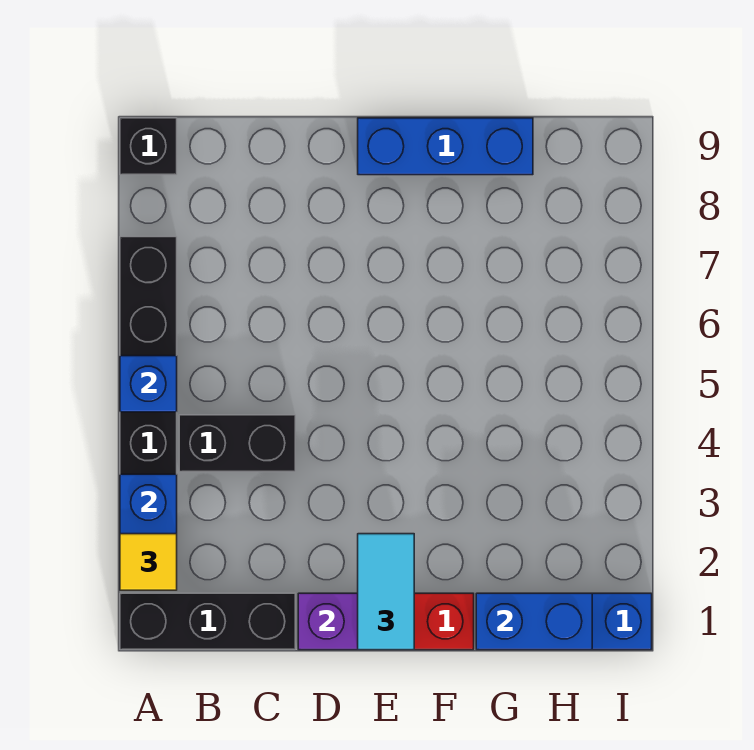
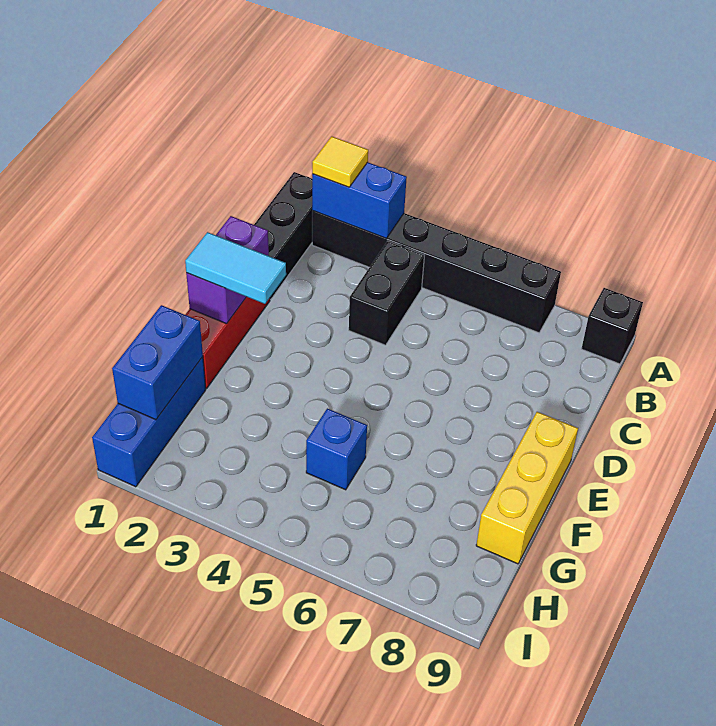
blue brick A5 level 2 -> blue brick G5 level 1
blue brick E9:G9 level 1 -> yellow brick E9:G9 level 1

